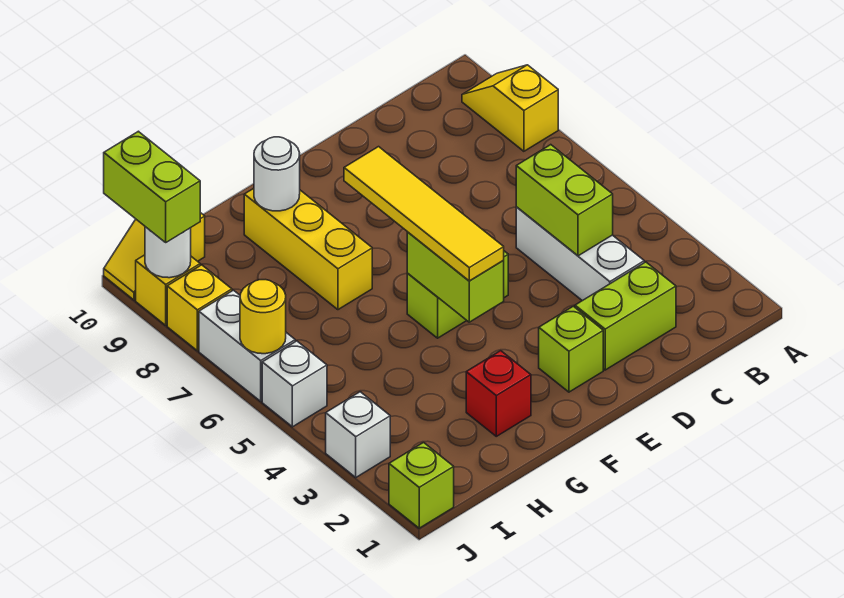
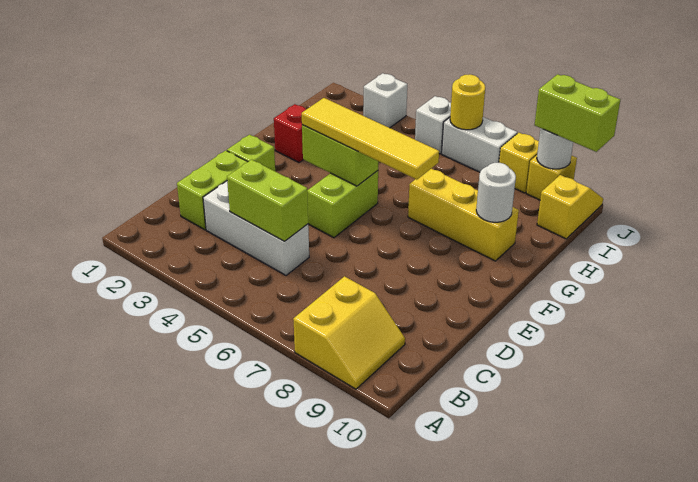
yellow slope A8:A9 level 1 top 8 -> yellow slope A8:B9 level 1 top 8
lime brick J1 level 1 -> none

